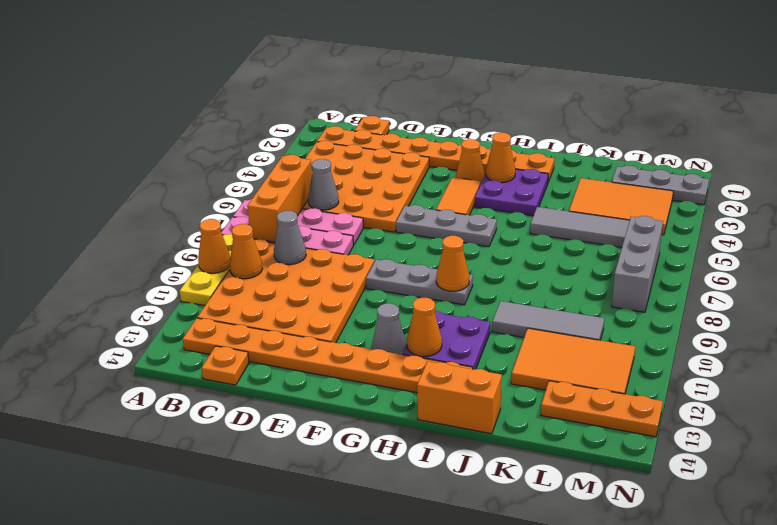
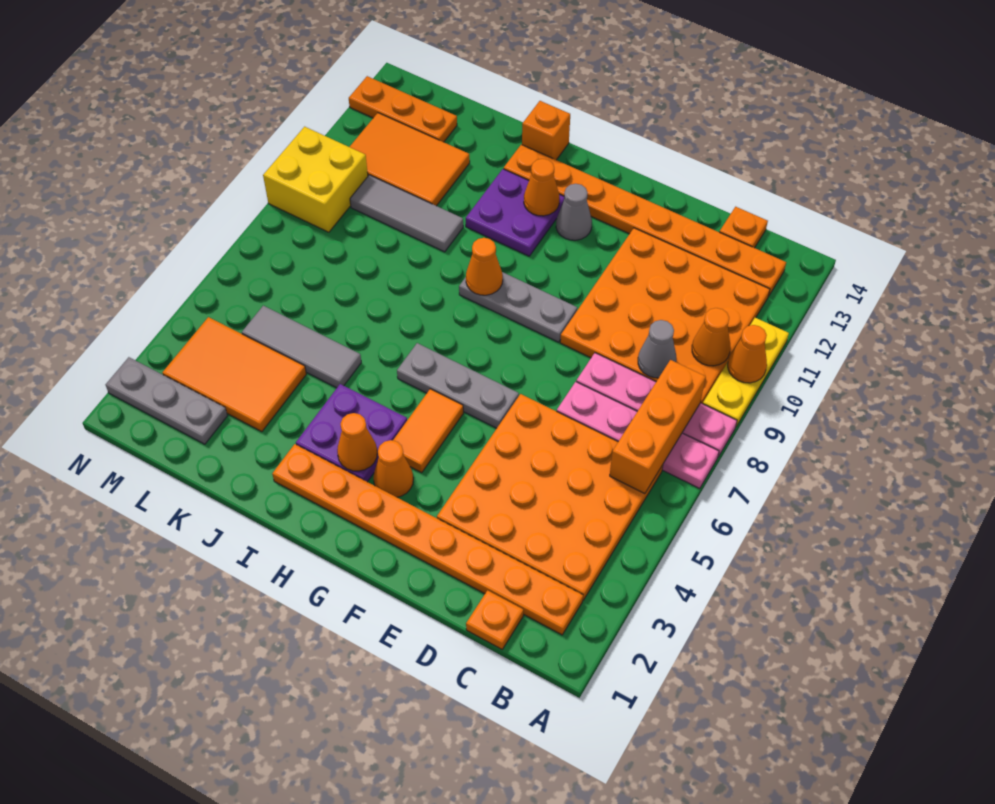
grey cone C6 level 2 -> none
orange brick I14:J14 level 1 -> orange brick I14 level 1
grey brick M6:M8 level 1 -> none
none -> yellow brick M9:N10 level 1

